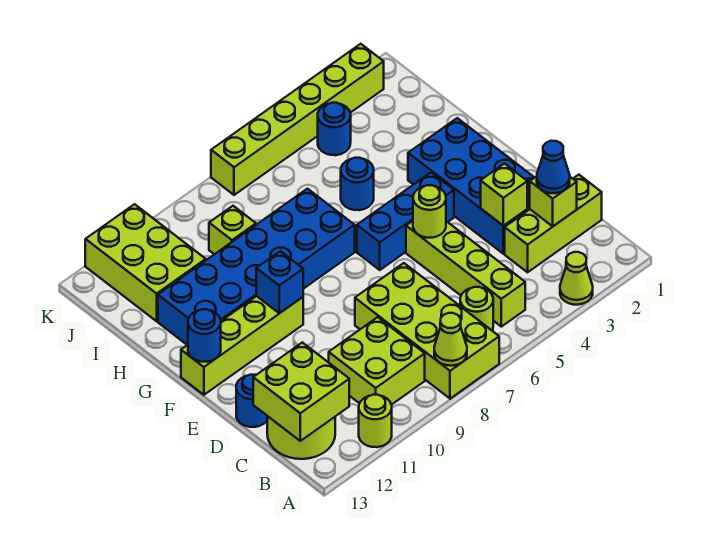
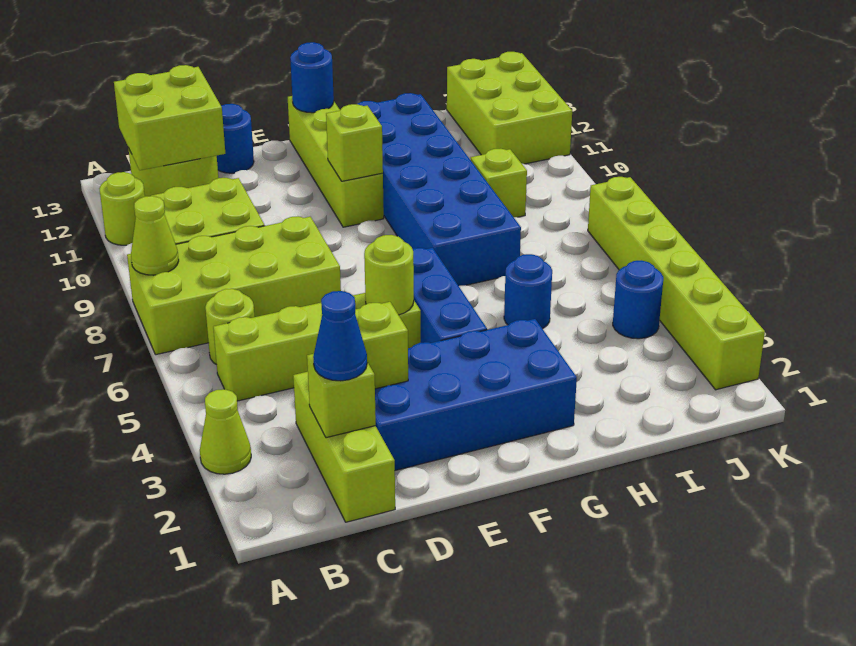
blue brick F10 level 2 -> lime brick F10 level 2
lime brick I11:K12 level 1 -> lime brick J11:K13 level 1

